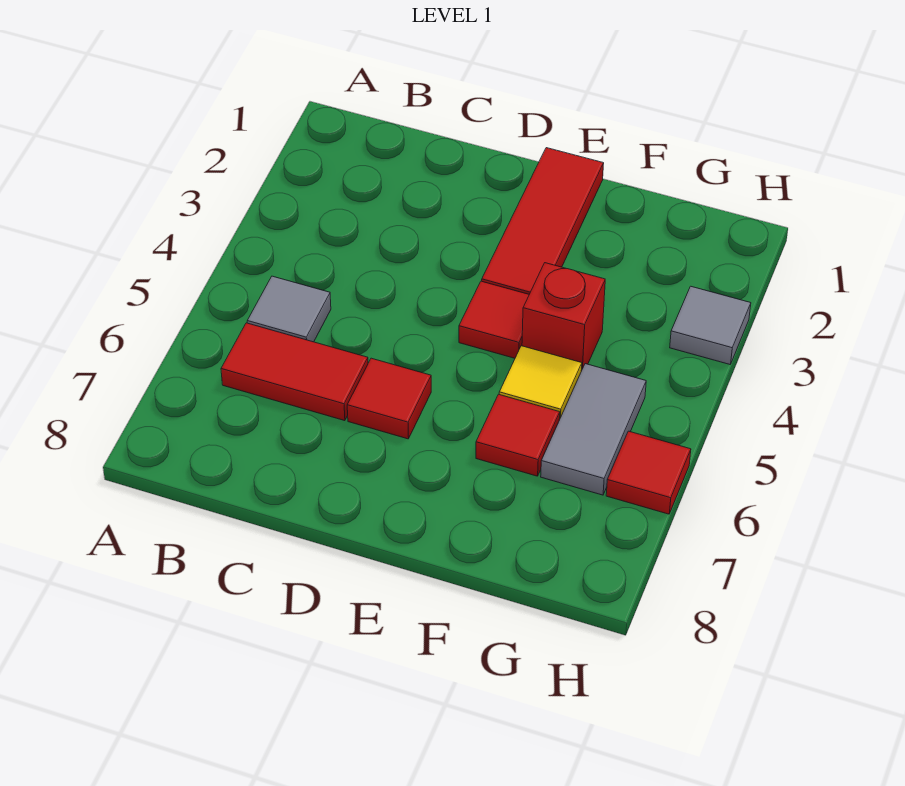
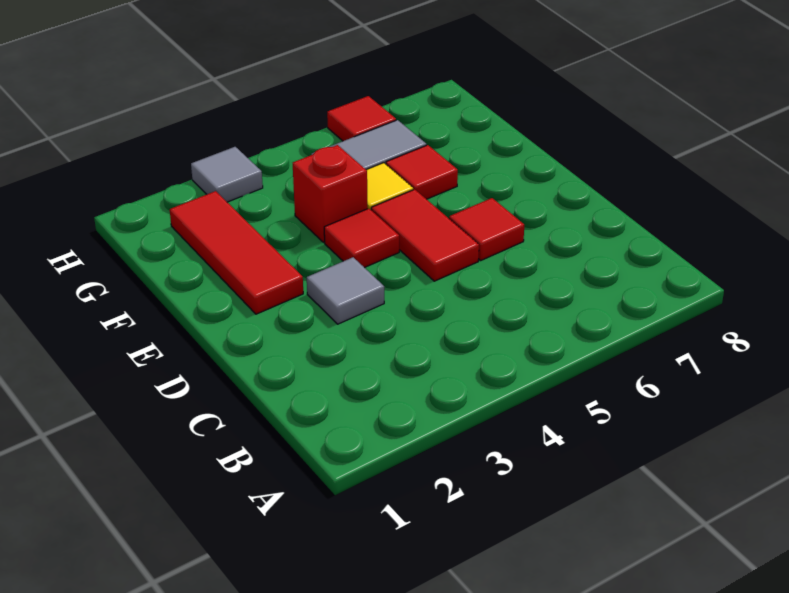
grey tile B5 level 1 -> grey tile D3 level 1
red tile B6:C6 level 1 -> red tile D5:E5 level 1
red tile E1:E3 level 1 -> red tile E2:G2 level 1

